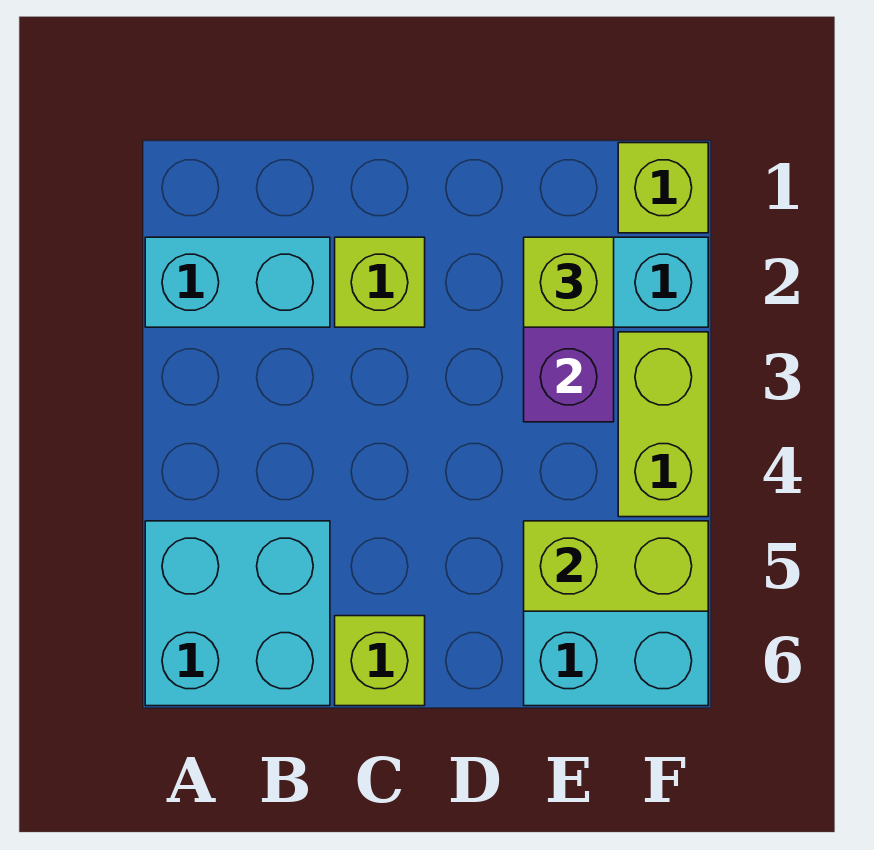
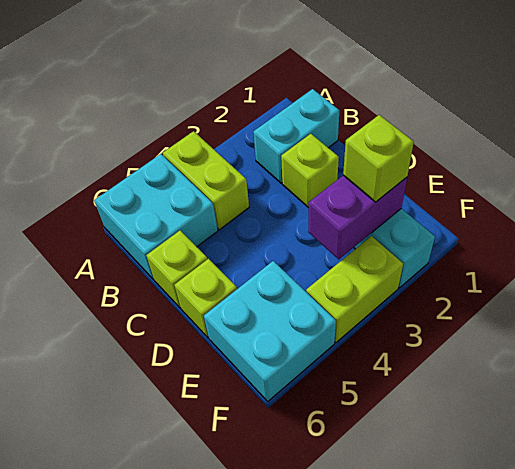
cyan brick A2:B2 level 1 -> cyan brick B1:B2 level 1
lime brick E5:F5 level 2 -> lime brick A4:B4 level 1
lime brick F1 level 1 -> lime brick D6 level 1

